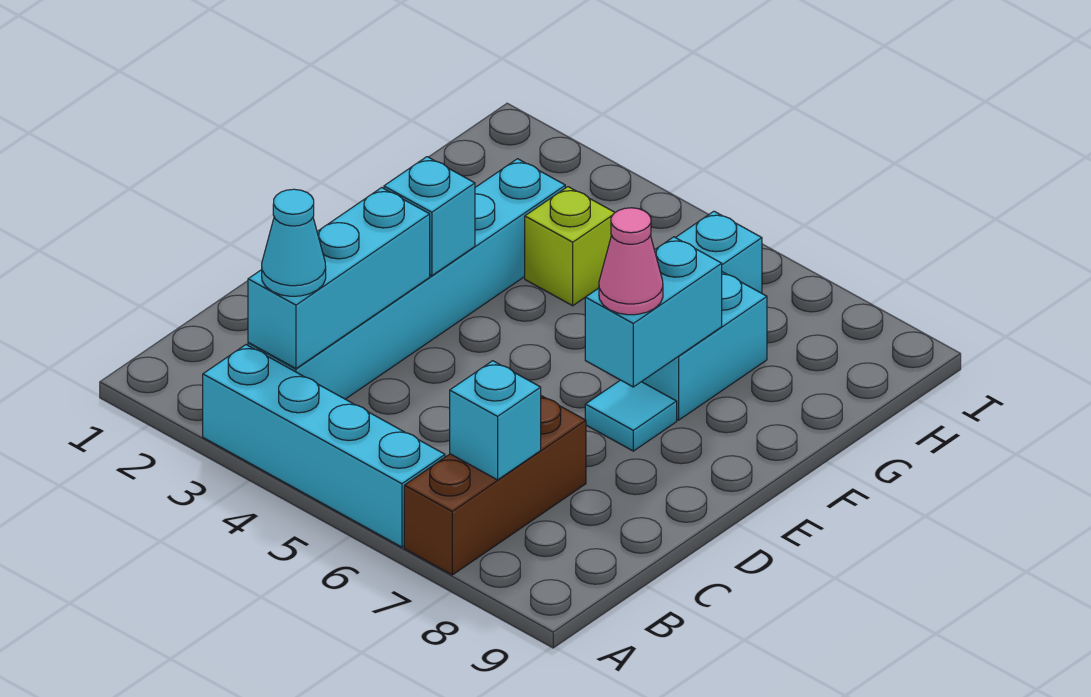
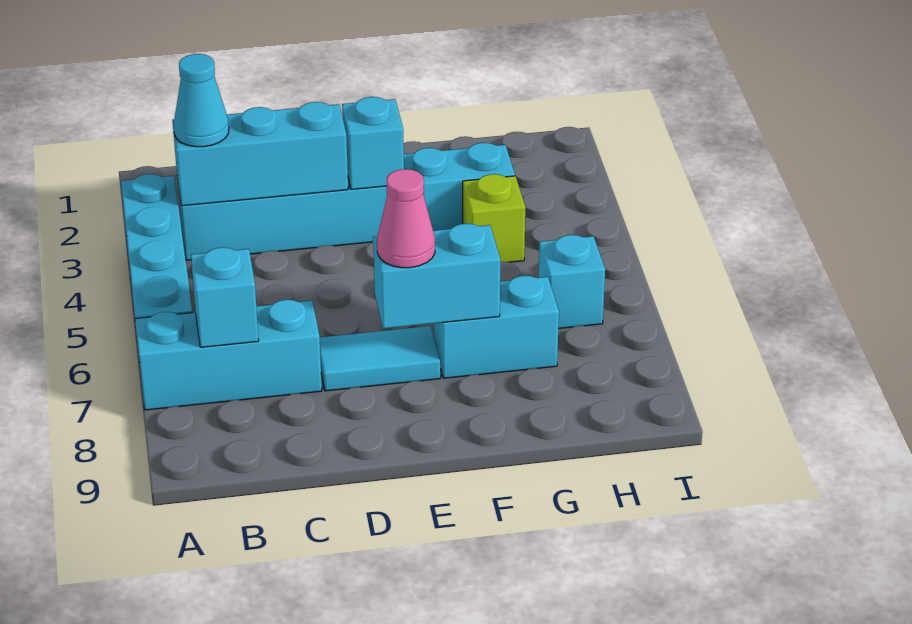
brown brick A7:C7 level 1 -> cyan brick A7:C7 level 1
cyan tile E7 level 1 -> cyan tile D7:E7 level 1

